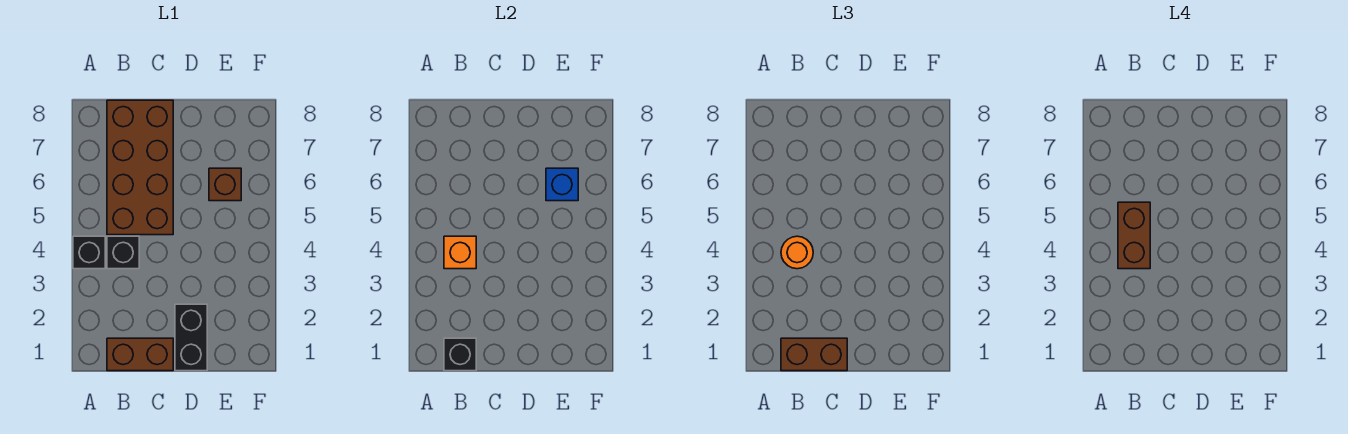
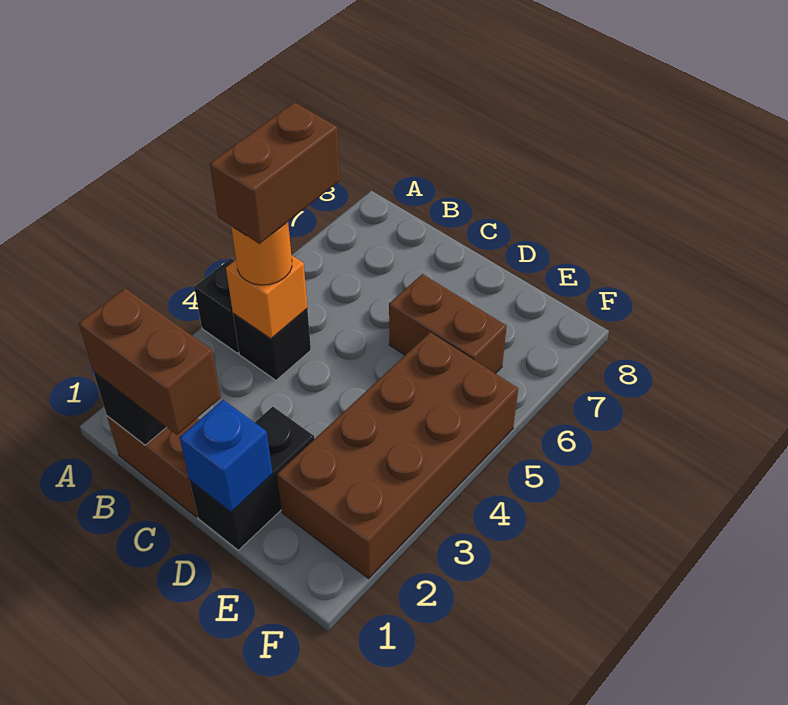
brown brick B5:C8 level 1 -> brown brick E2:F5 level 1
brown brick E6 level 1 -> brown brick D6:E6 level 1
blue brick E6 level 2 -> blue brick D1 level 2

